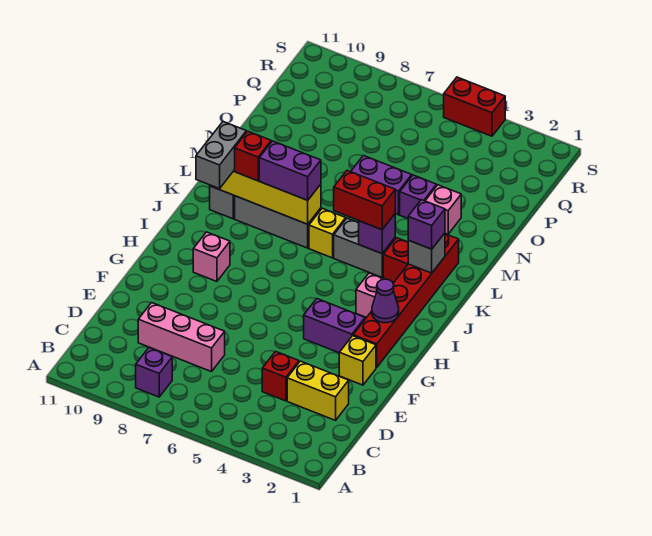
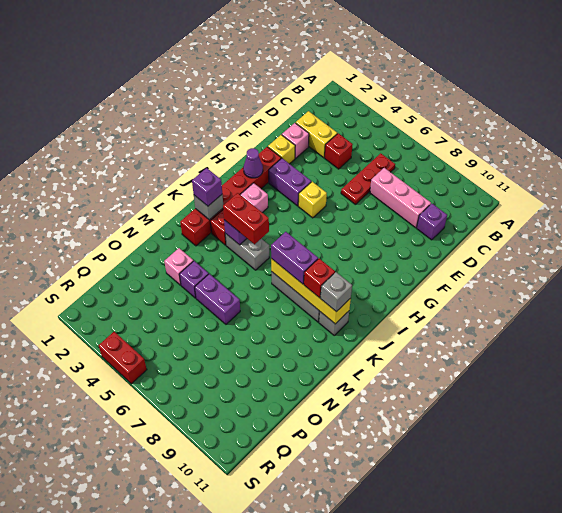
purple brick B8 level 1 -> purple brick D10 level 1
none -> red plate C6:E6 level 1
pink brick H9 level 1 -> pink brick E2 level 1
grey brick J10:K10 level 3 -> grey brick K10 level 3
yellow brick K6 level 1 -> yellow brick G5 level 1

